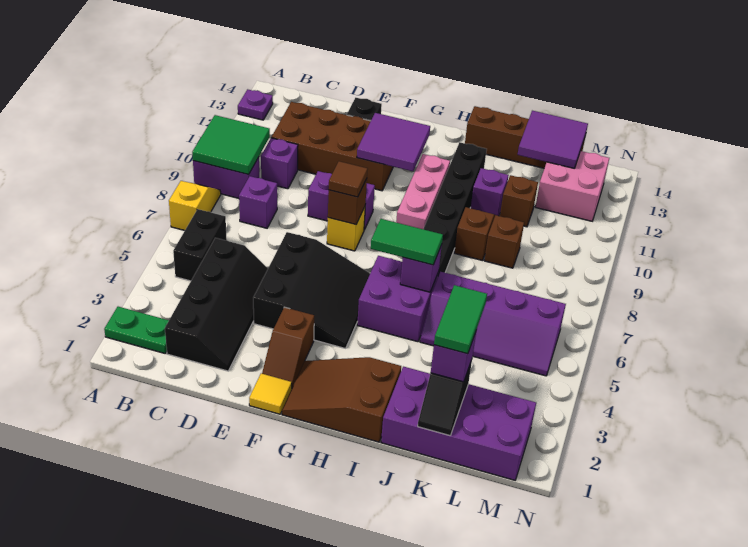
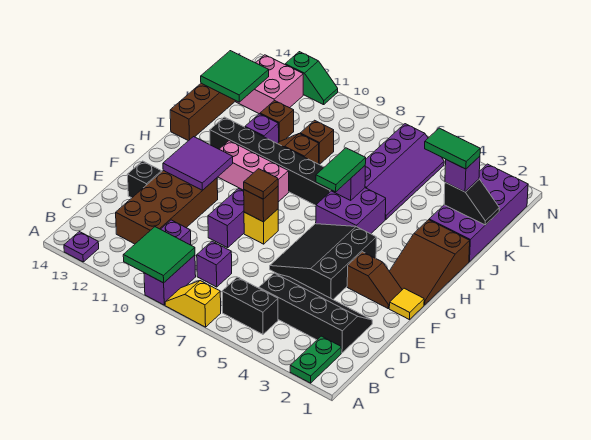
black slope E4:G6 level 1 top E -> black slope E4:G6 level 1 top 4
purple tile K13:L14 level 2 -> green tile K13:L14 level 2
none -> green slope N11:N12 level 1 top 12

